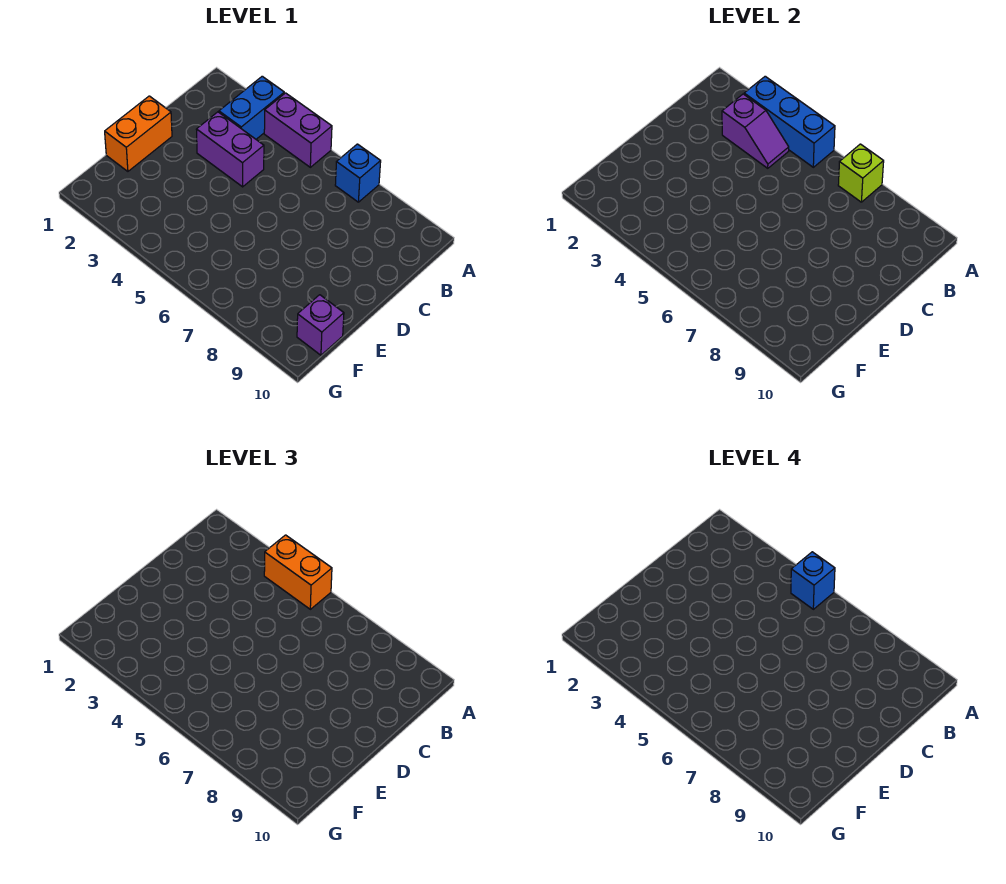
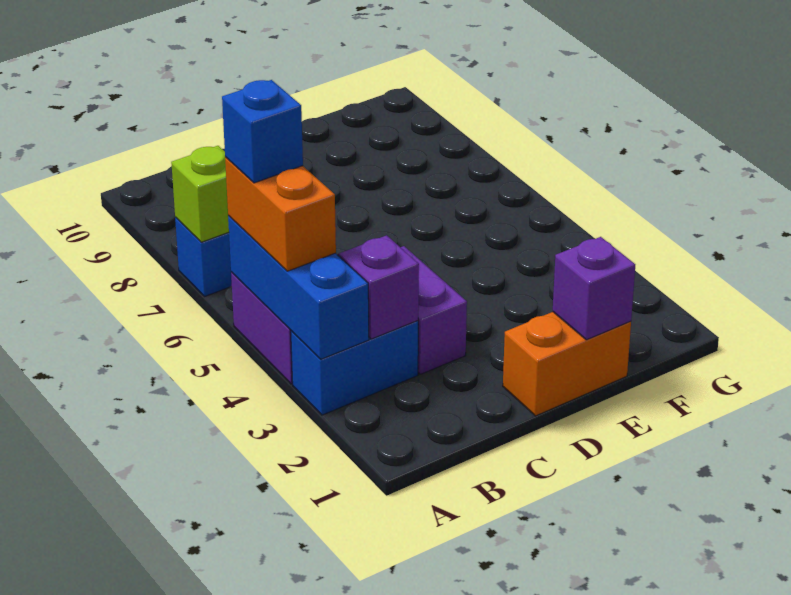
purple brick F10 level 1 -> purple brick E1 level 2

